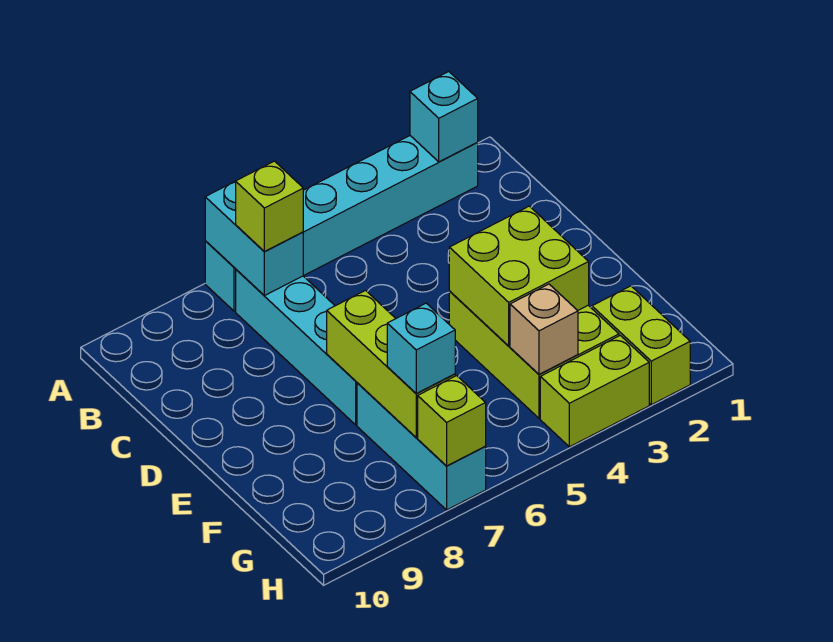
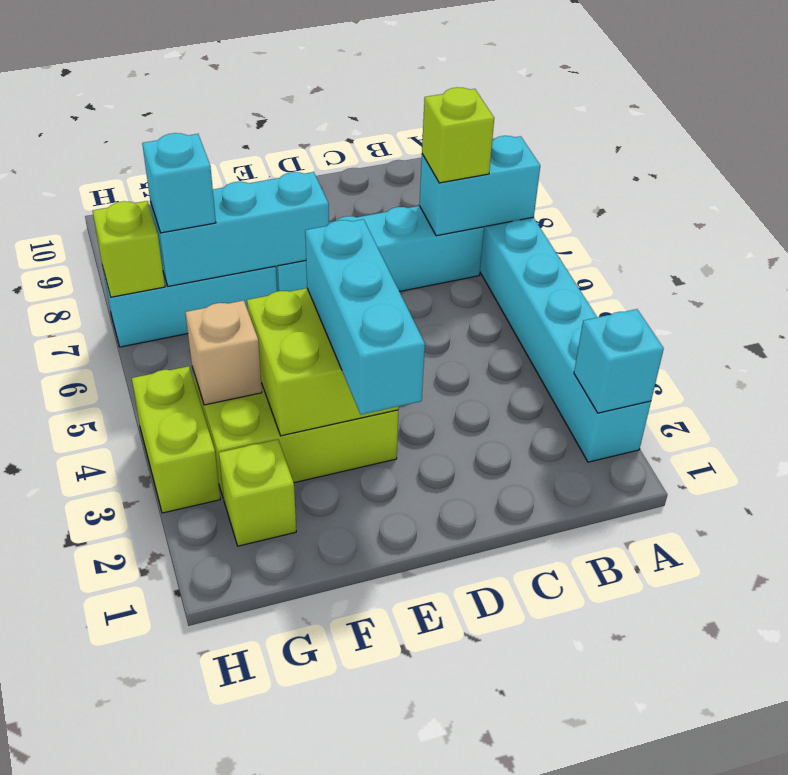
none -> cyan brick E2:E4 level 3
lime brick E7:G7 level 2 -> cyan brick E7:G7 level 2
lime brick G2:H2 level 1 -> lime brick G2 level 1

